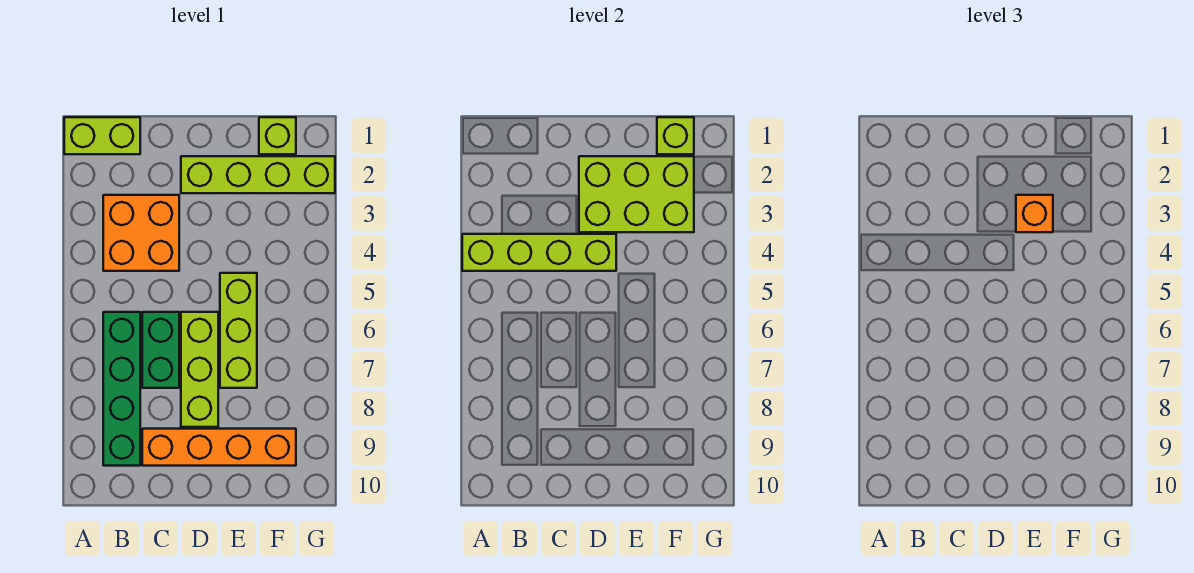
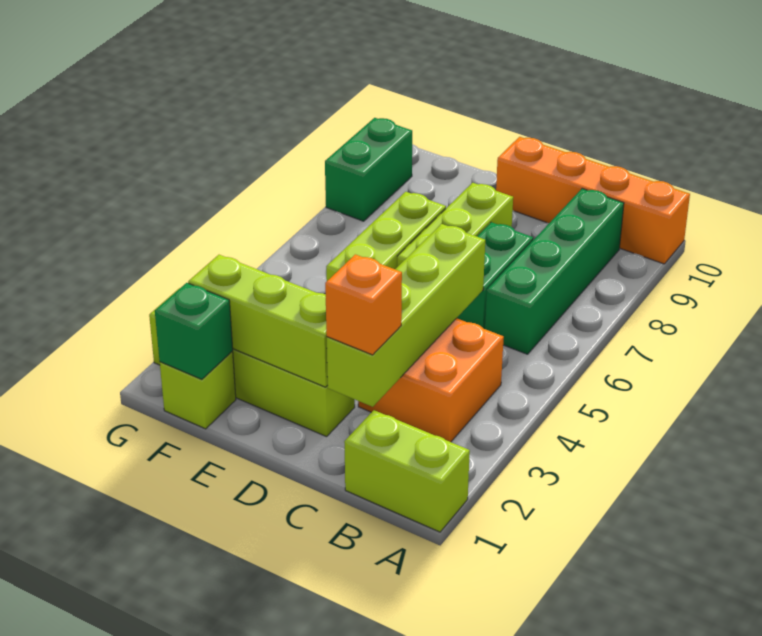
lime brick A4:D4 level 2 -> lime brick C2:C5 level 2
orange brick C9:F9 level 1 -> orange brick A10:D10 level 1
lime brick D2:F3 level 2 -> lime brick D2:F2 level 2
orange brick E3 level 3 -> orange brick C2 level 3
lime brick F1 level 2 -> green brick F1 level 2
none -> green brick G8:G9 level 1

